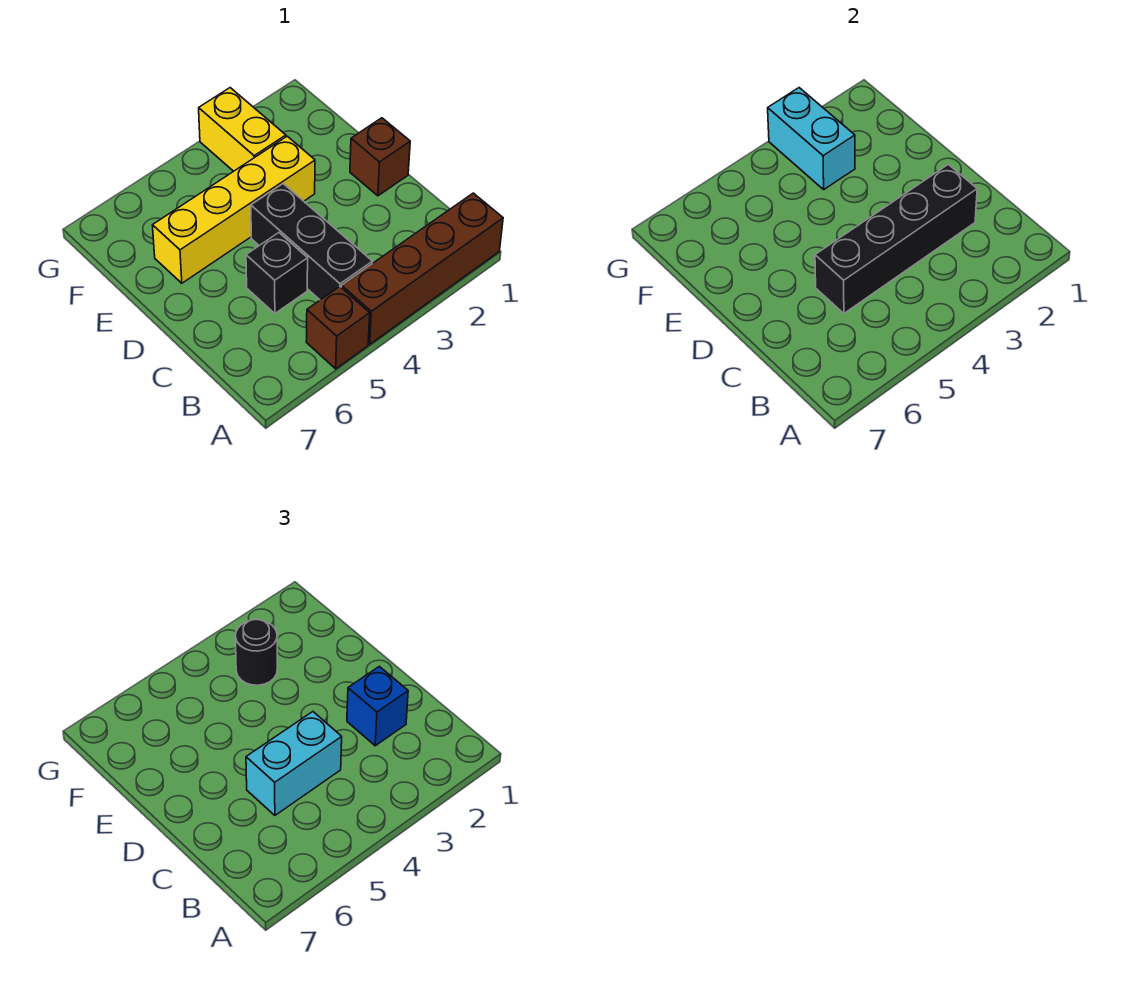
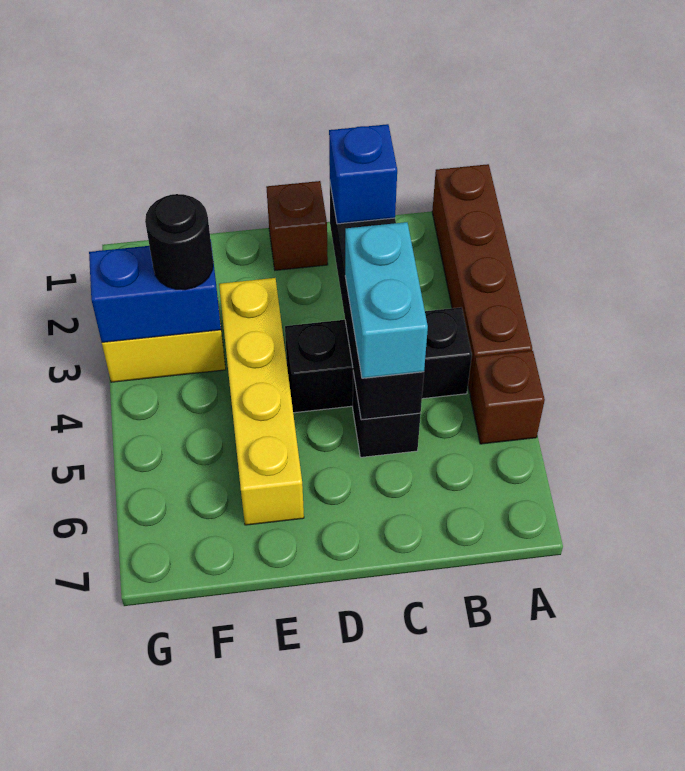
cyan brick F3:G3 level 2 -> blue brick F3:G3 level 2

